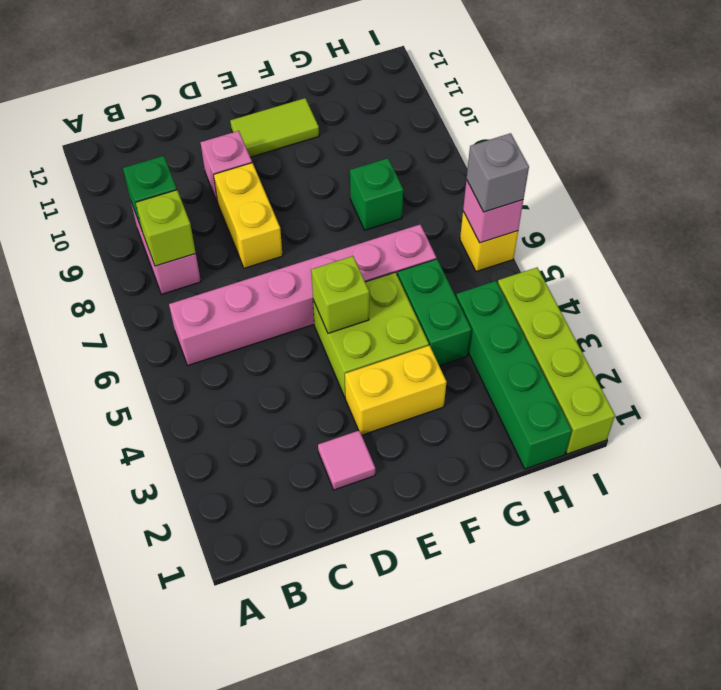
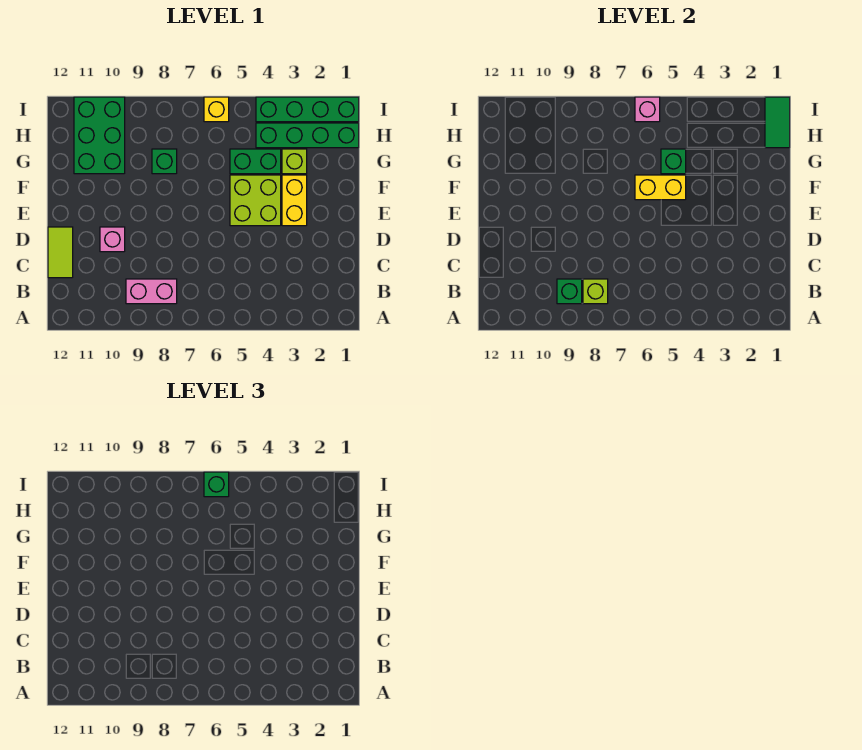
pink brick B6:G6 level 1 -> none
pink tile D2 level 1 -> none
yellow brick D8:D9 level 1 -> yellow brick F5:F6 level 2
lime brick E5 level 2 -> lime brick G3 level 1
lime tile E11:F11 level 1 -> lime tile C12:D12 level 1
none -> green brick G5 level 2
none -> green brick G10:I11 level 1
none -> green tile H1:I1 level 2
lime brick I1:I4 level 1 -> green brick I1:I4 level 1
grey brick I6 level 3 -> green brick I6 level 3

